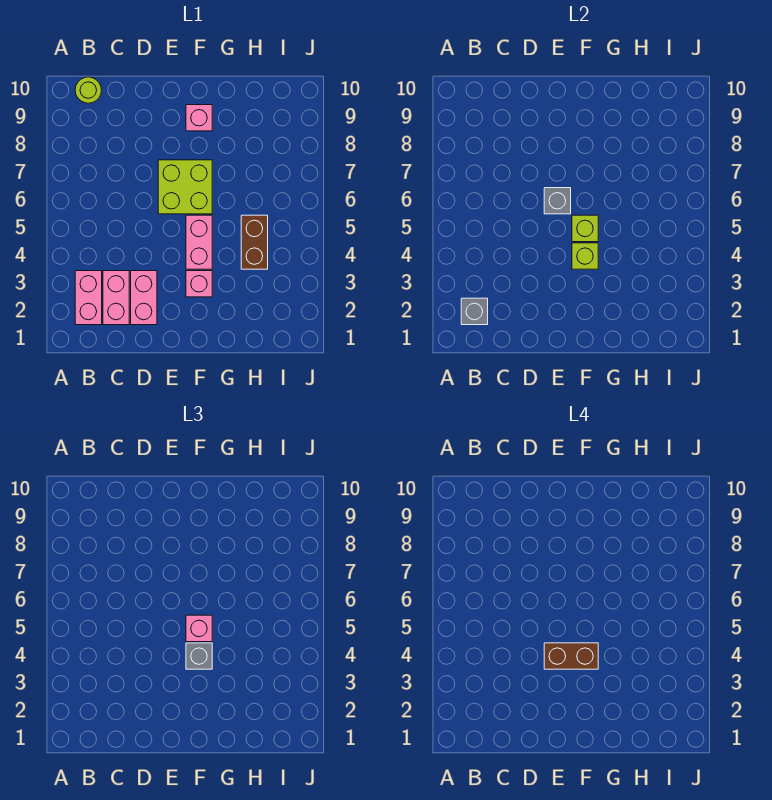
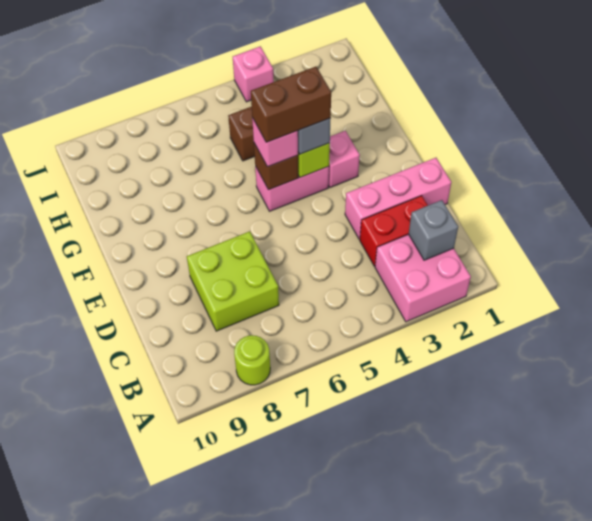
pink brick B2:B3 level 1 -> pink brick A2:B3 level 1
lime round brick B10 level 1 -> lime round brick A8 level 1
pink brick C2:C3 level 1 -> red brick C2:C3 level 1
pink brick D2:D3 level 1 -> pink brick D1:D3 level 1
brown brick E4:F4 level 4 -> brown brick F4:F5 level 4
lime brick E6:F7 level 1 -> lime brick C7:D8 level 1
grey brick E6 level 2 -> none
lime brick F5 level 2 -> brown brick F5 level 2
pink brick F9 level 1 -> pink brick J4 level 1

